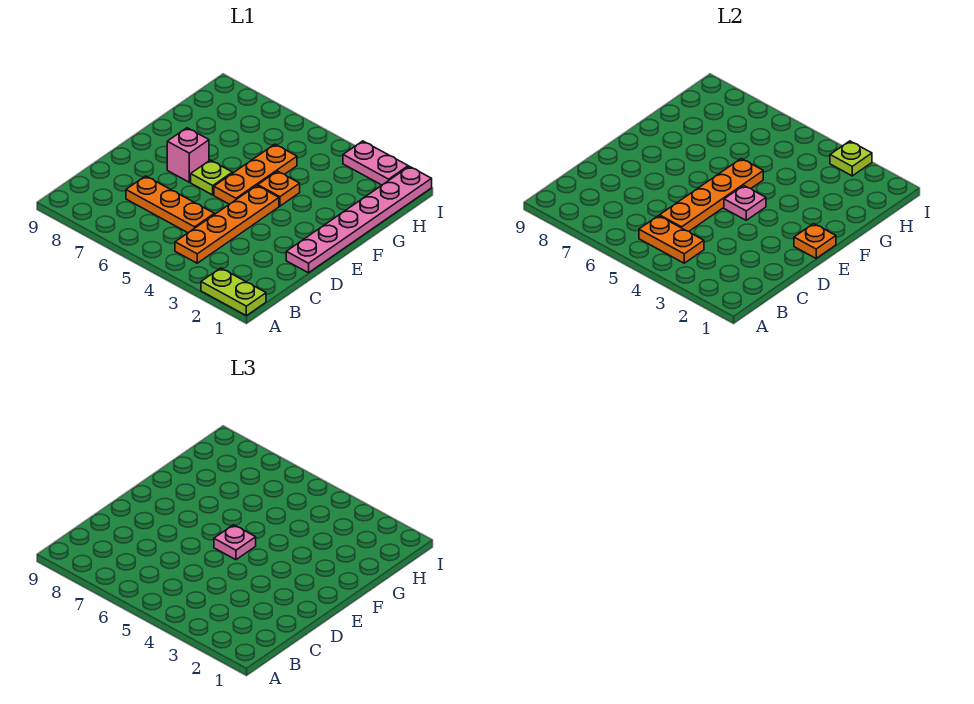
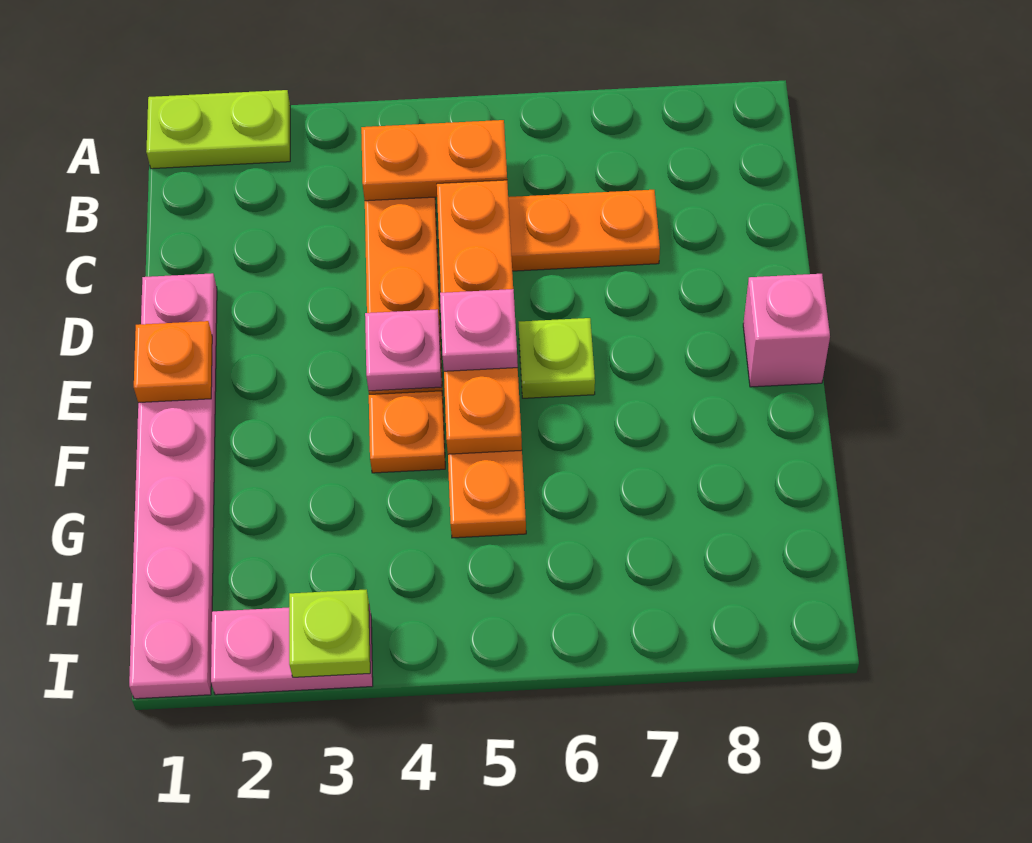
pink brick E7 level 1 -> pink brick E9 level 1

